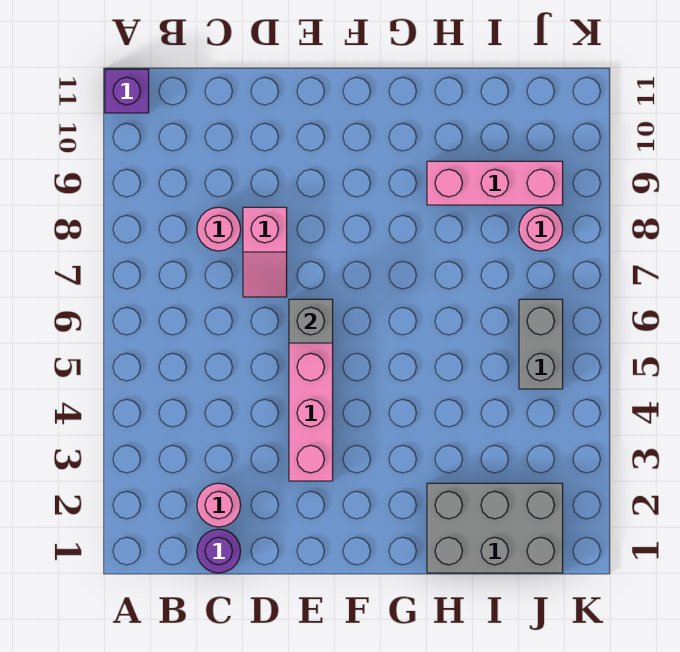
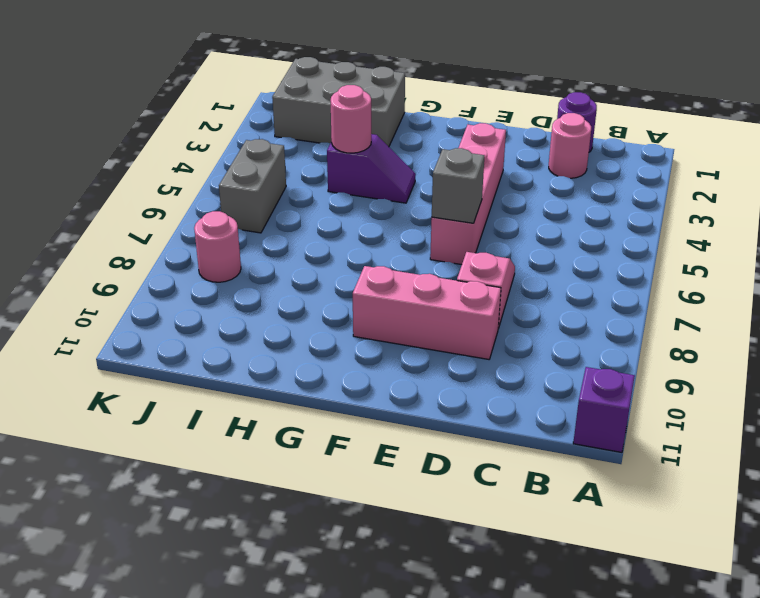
pink round brick C8 level 1 -> pink round brick H4 level 2
none -> purple slope G4:H4 level 1 top H
pink brick H9:J9 level 1 -> pink brick D9:F9 level 1

